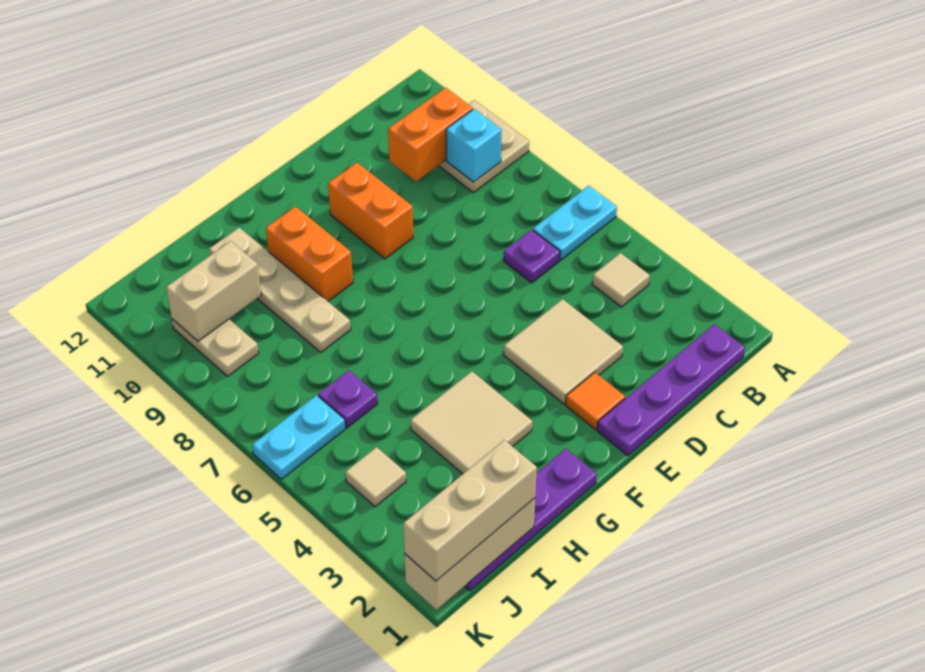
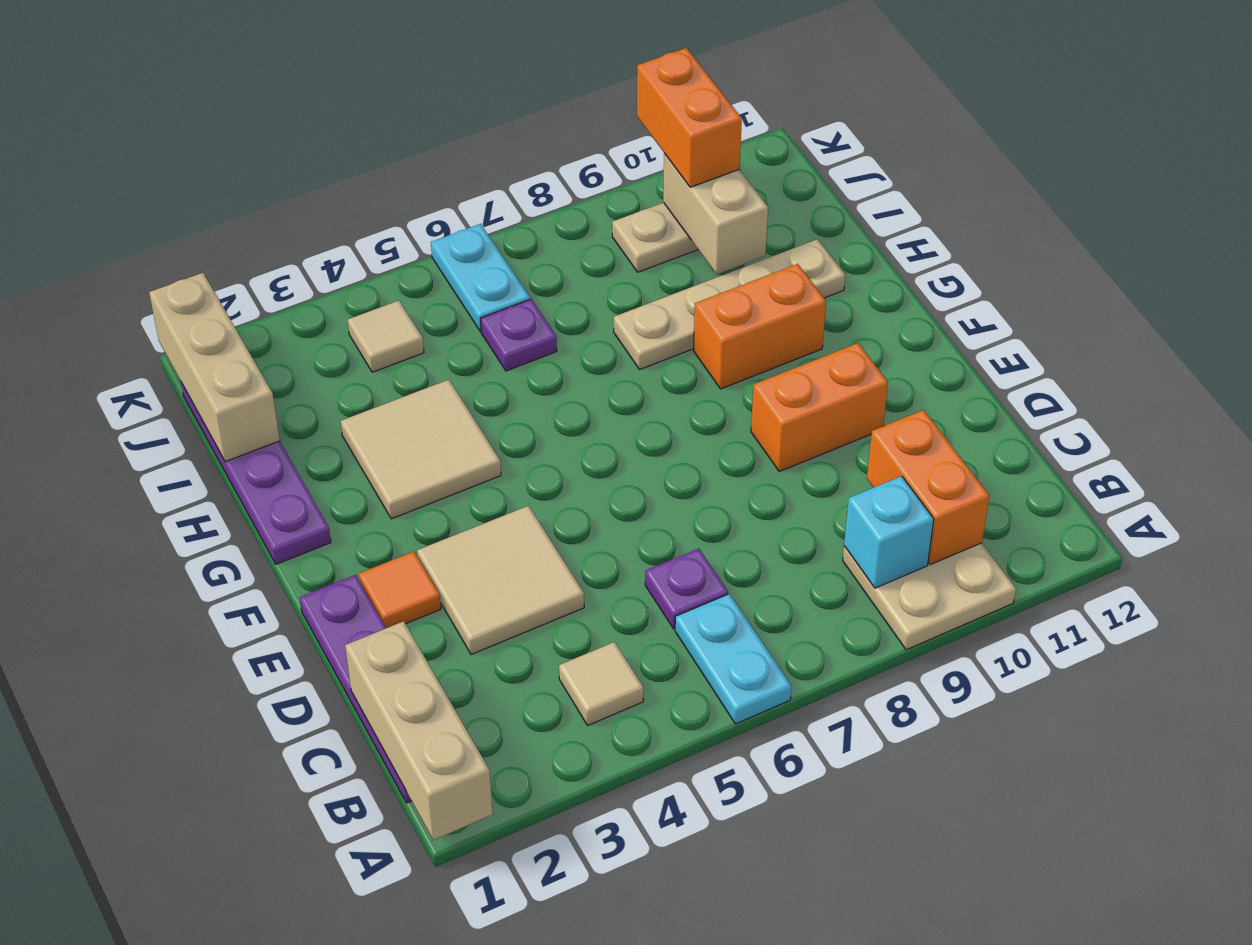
tan brick I1:K1 level 3 -> tan brick A1:C1 level 2
none -> orange brick J10:K10 level 3

